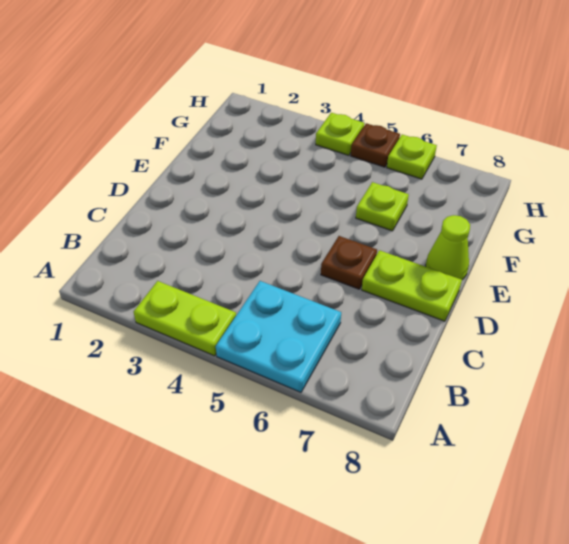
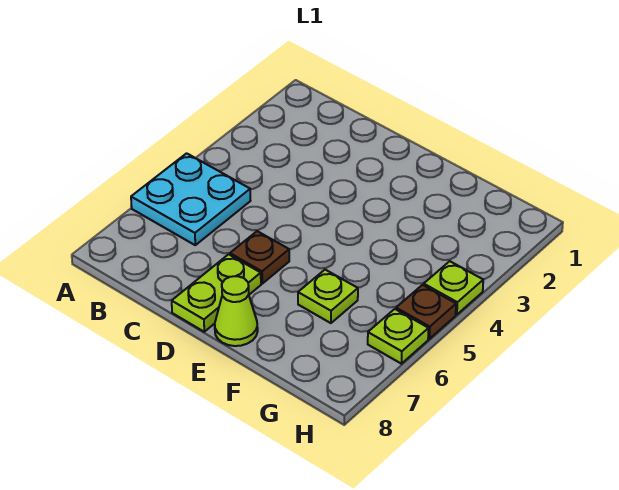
lime plate A3:A4 level 1 -> none

